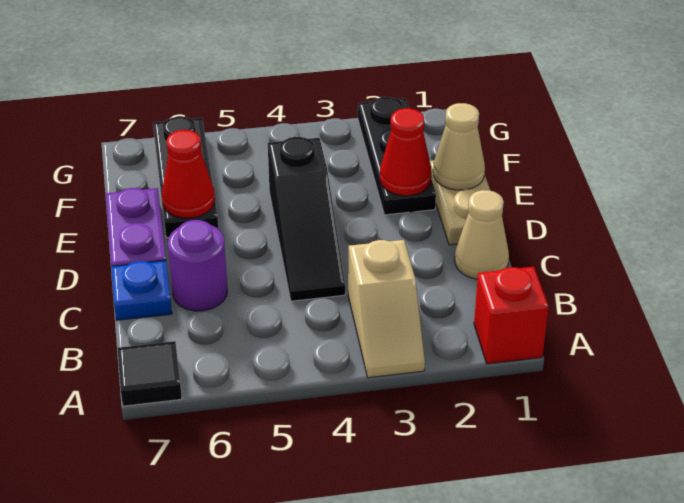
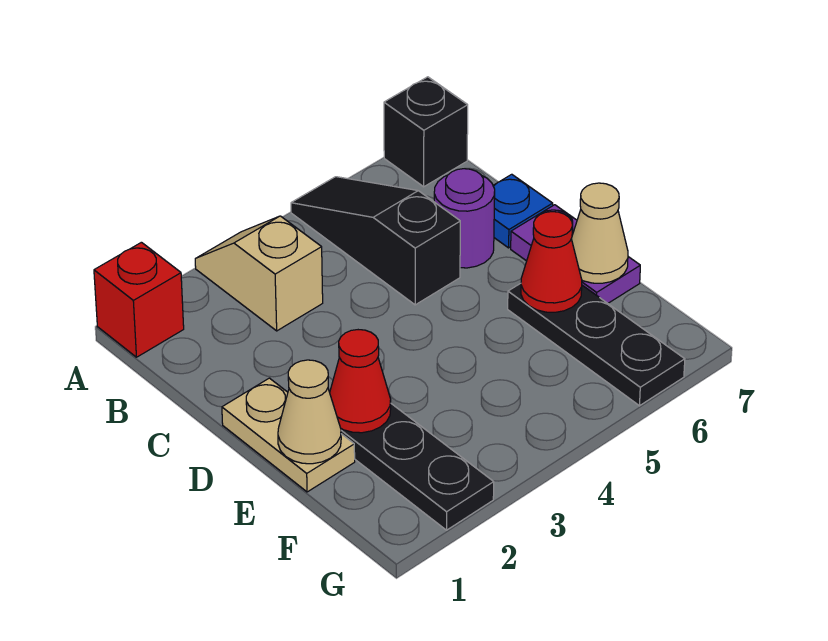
black tile A7 level 1 -> black brick A7 level 1
tan cone C1 level 1 -> tan cone E7 level 2
black slope C4:E4 level 1 top E -> black slope A5:C5 level 1 top C

